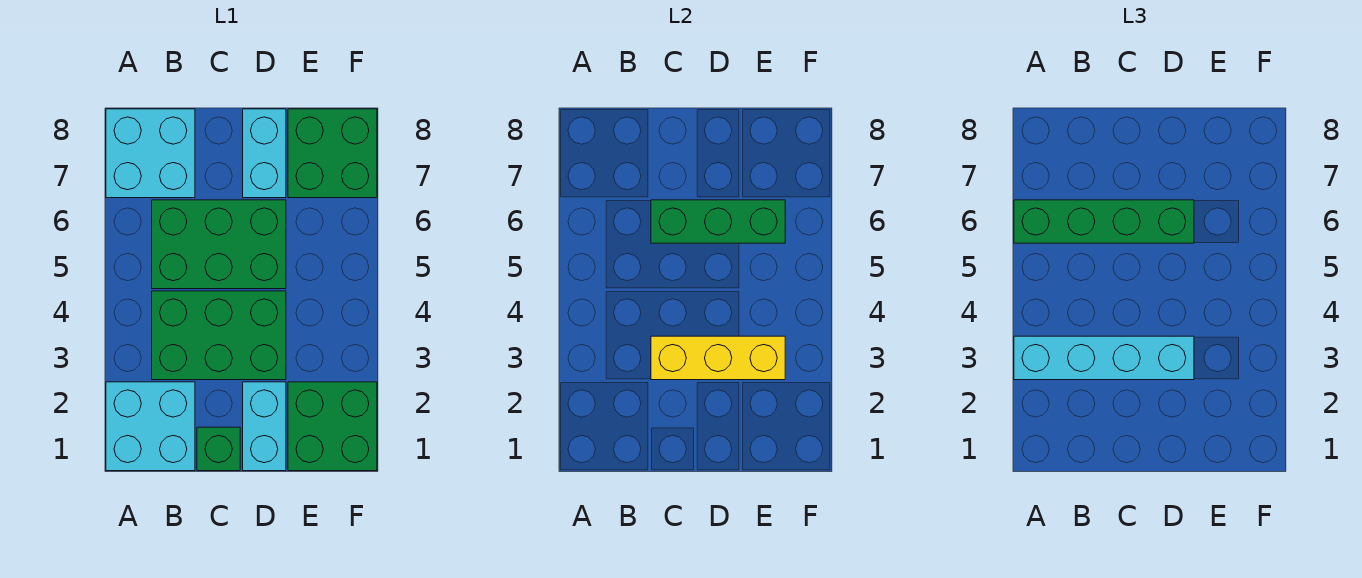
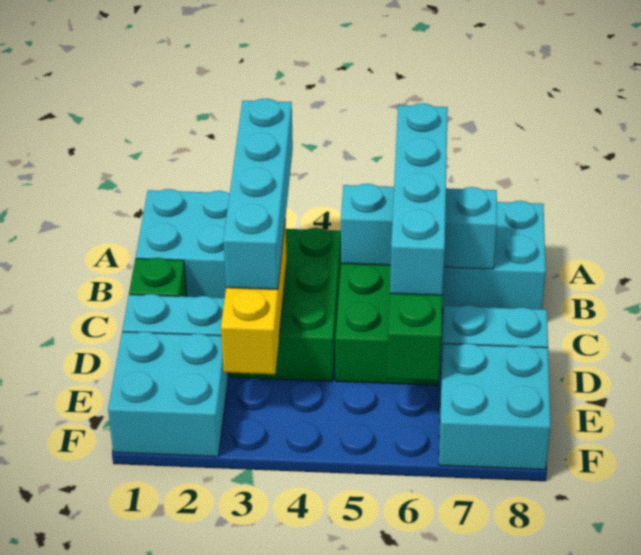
green brick A6:D6 level 3 -> cyan brick A6:D6 level 3
none -> cyan brick B5:B7 level 2
green brick E1:F2 level 1 -> cyan brick E1:F2 level 1
green brick E7:F8 level 1 -> cyan brick E7:F8 level 1

